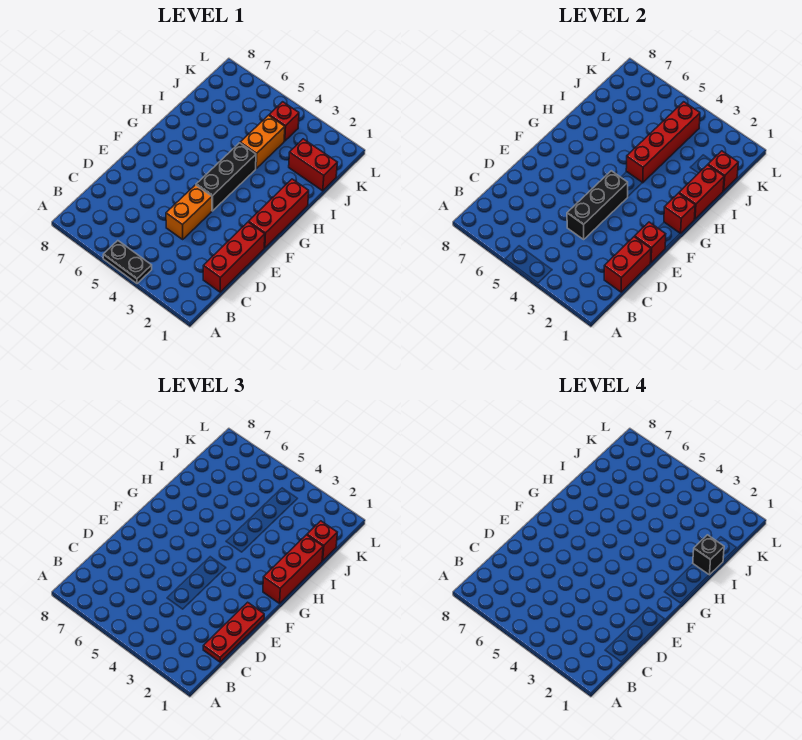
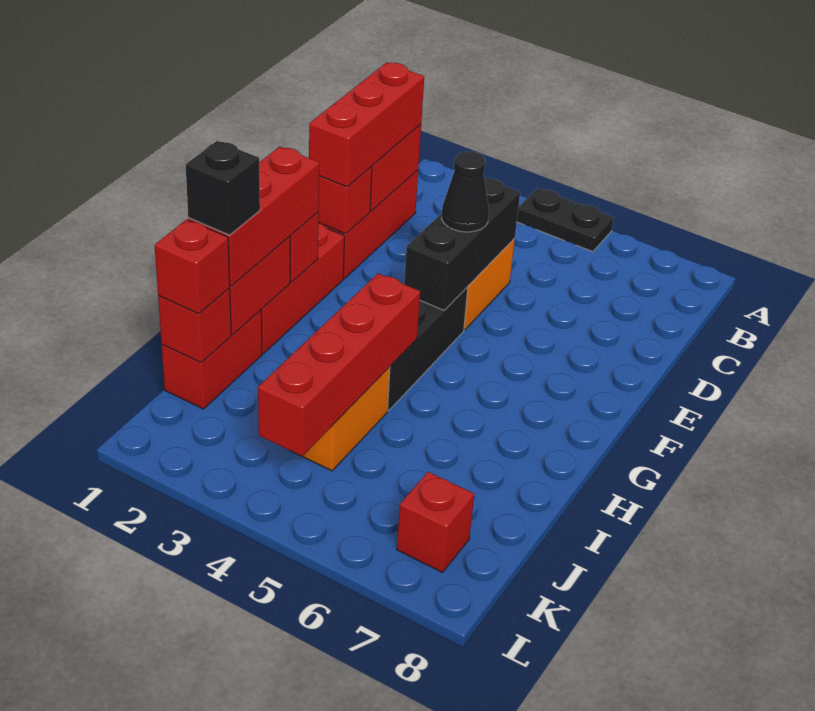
red plate C1:E1 level 3 -> red brick C1:E1 level 3
none -> black cone E4 level 3
red brick J1:J2 level 1 -> red brick I1:J1 level 1
red brick K4 level 1 -> red brick K7 level 1

